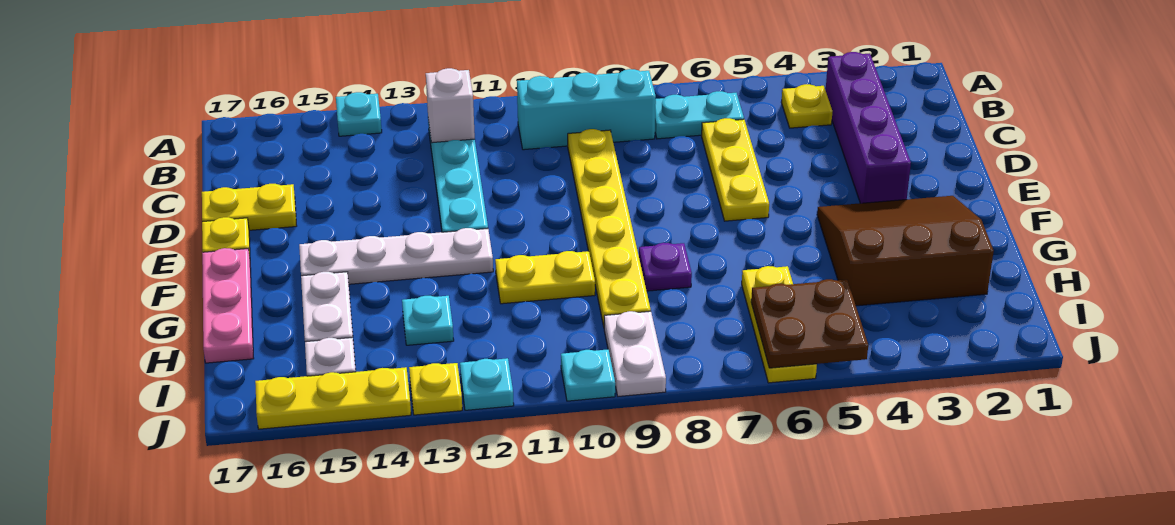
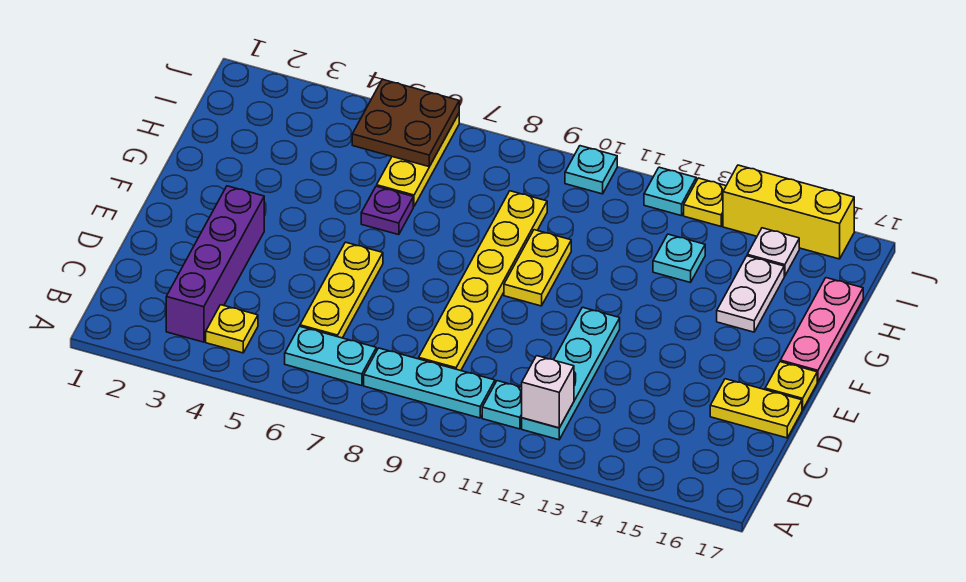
cyan plate A14 level 1 -> cyan plate B11 level 1
cyan brick B8:B10 level 1 -> cyan plate B8:B10 level 1
brown slope F2:H4 level 1 top H -> none
white plate F12:F15 level 1 -> none
purple plate G8 level 1 -> purple plate G6 level 1
yellow plate G10:G11 level 1 -> yellow plate F10:G10 level 1
white plate I9:J9 level 1 -> none
yellow plate J14:J16 level 1 -> yellow brick J14:J16 level 1

